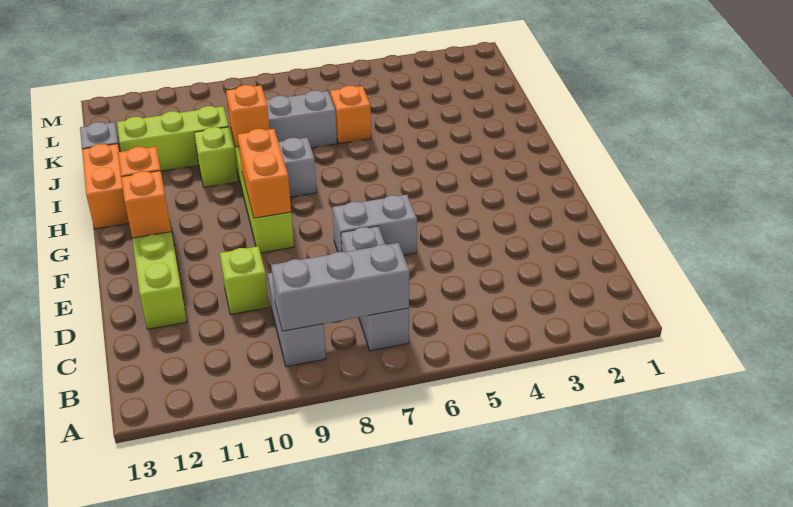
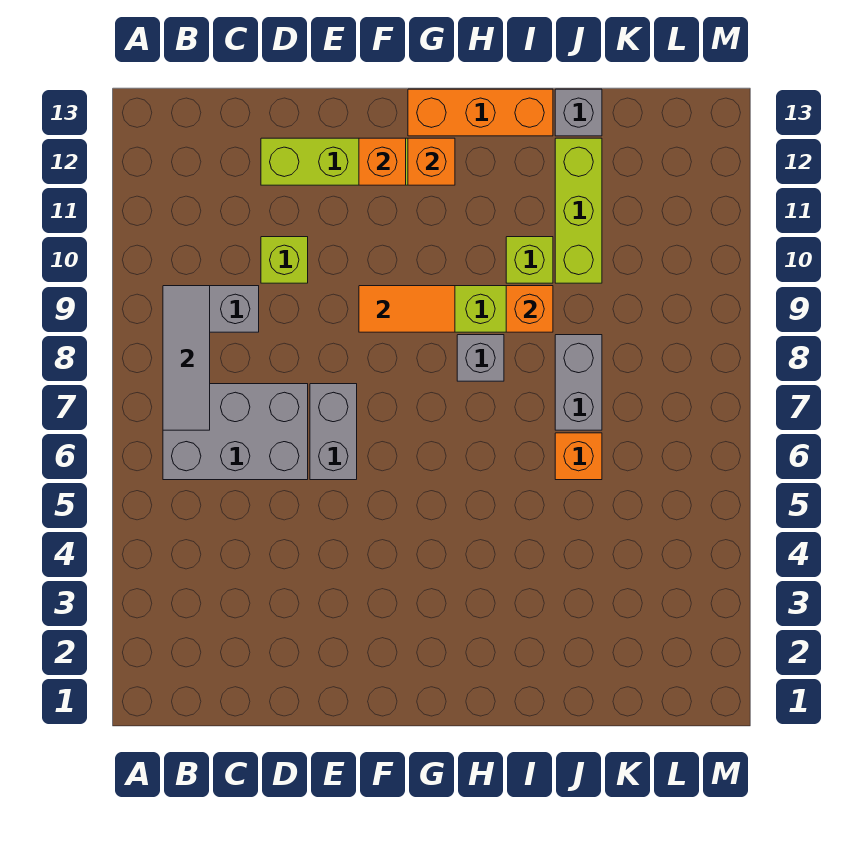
grey brick B7:D7 level 1 -> grey brick B6:D7 level 1
grey brick B7:B9 level 2 -> grey tile B7:B9 level 2
orange brick F9:G9 level 2 -> orange tile F9:G9 level 2
orange brick H13:I13 level 1 -> orange brick G13:I13 level 1

